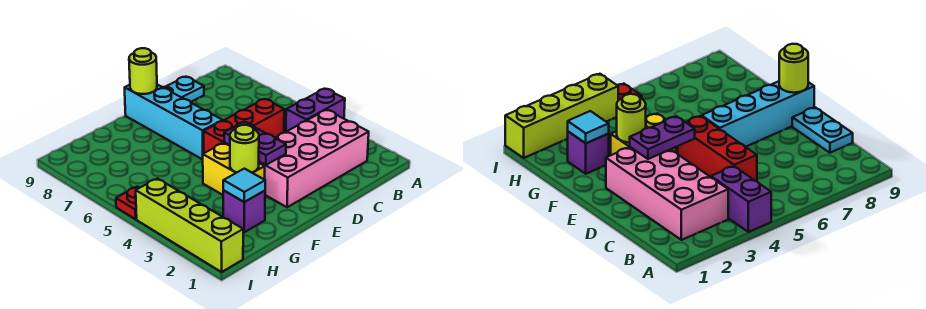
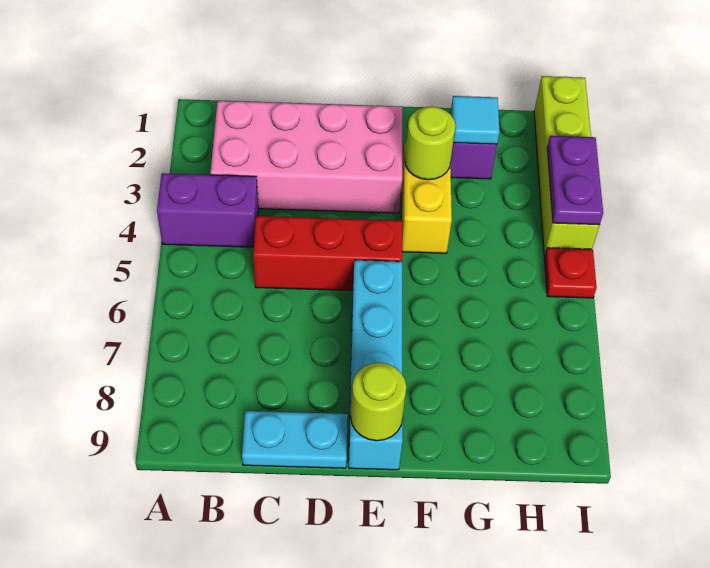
purple plate E3:E4 level 2 -> purple plate I3:I4 level 2

